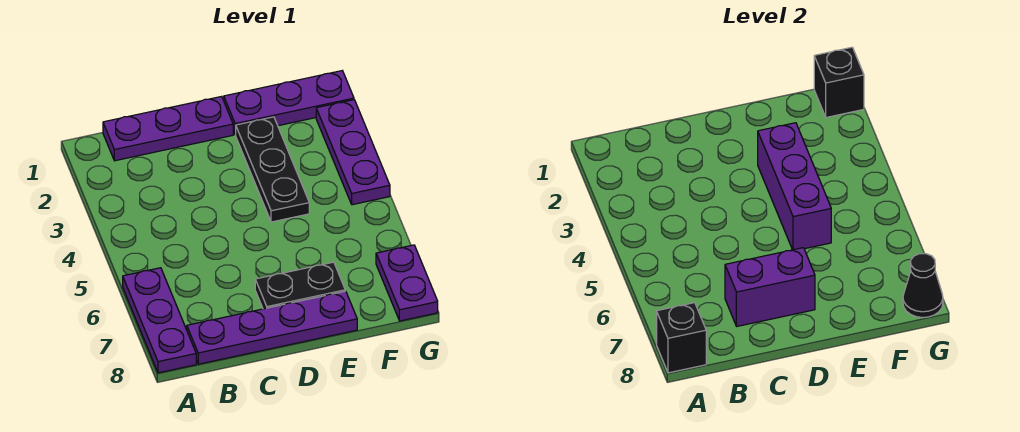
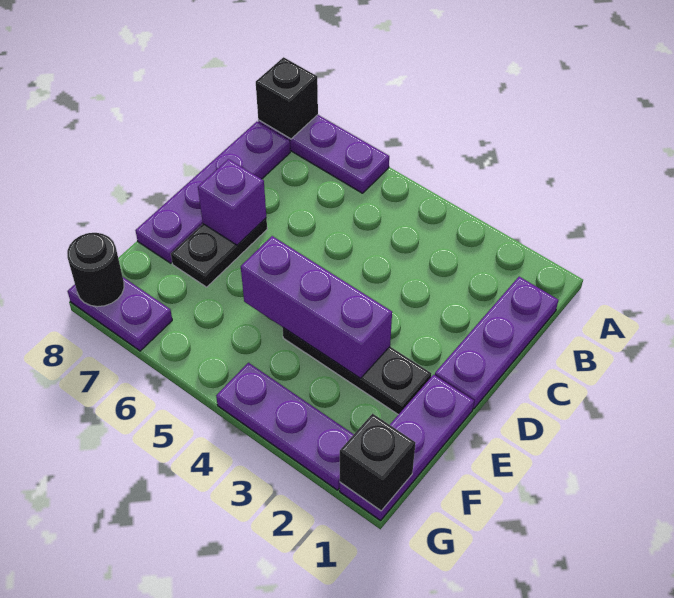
purple brick C7:D7 level 2 -> purple brick D7 level 2
black cone G8 level 2 -> black round brick G8 level 2

